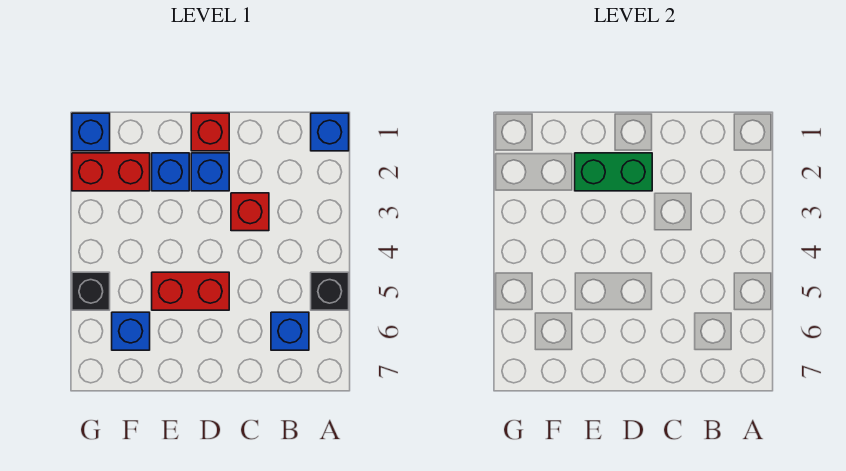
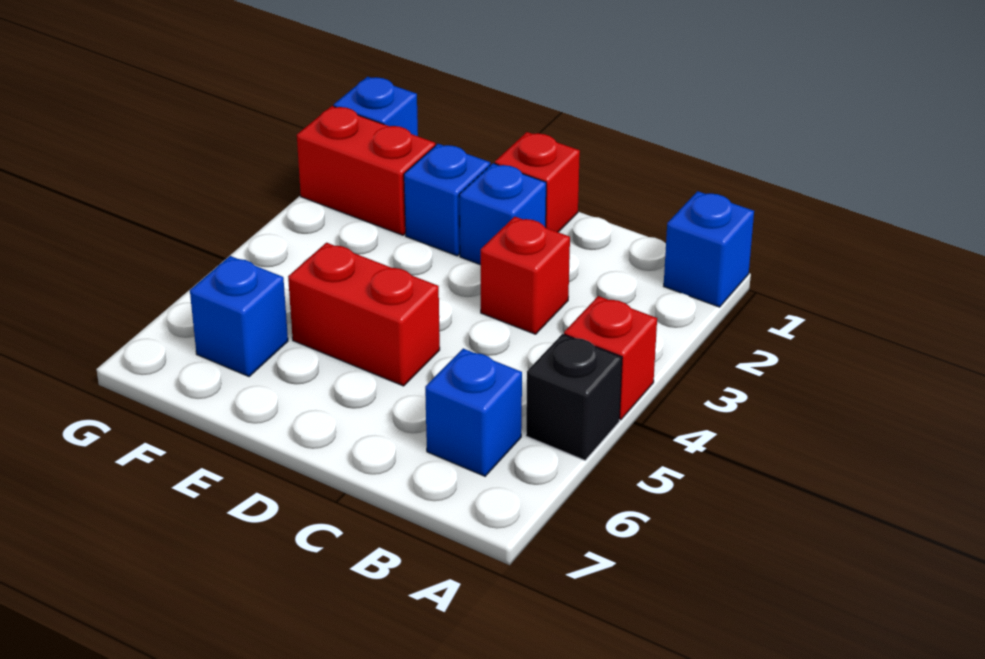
none -> red brick A4 level 1
green brick D2:E2 level 2 -> none
black brick G5 level 1 -> none

